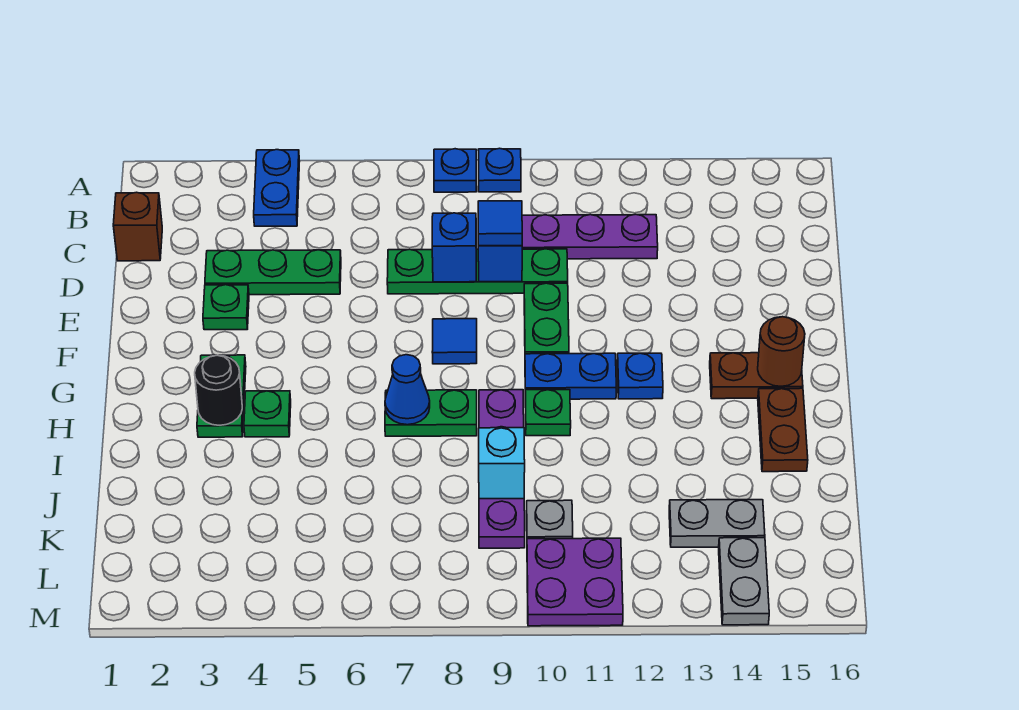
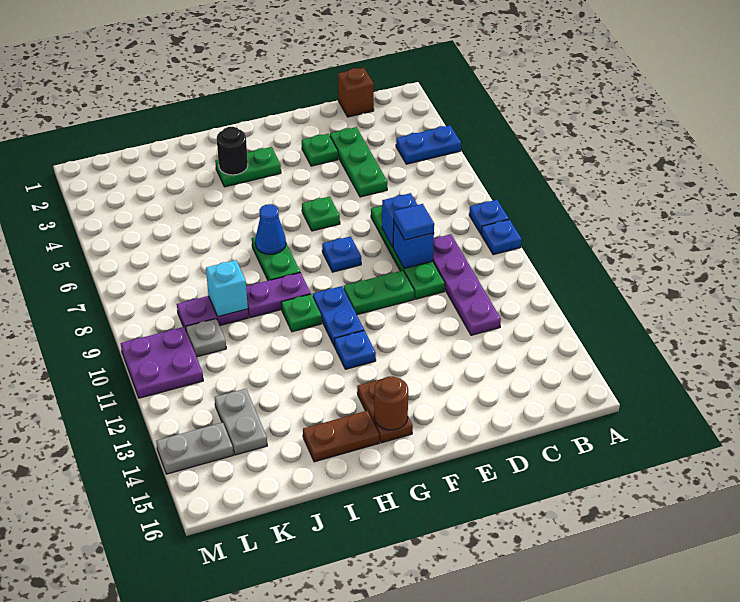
blue tile F8 level 1 -> blue plate F8 level 1
green plate H4 level 1 -> green plate F6 level 1

